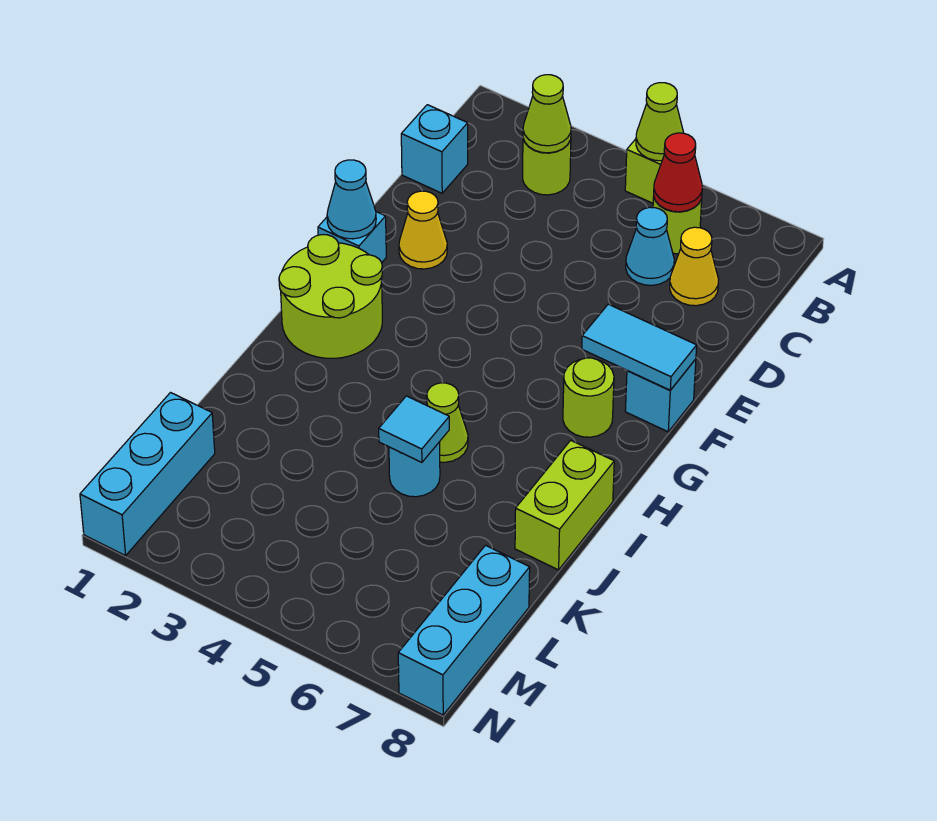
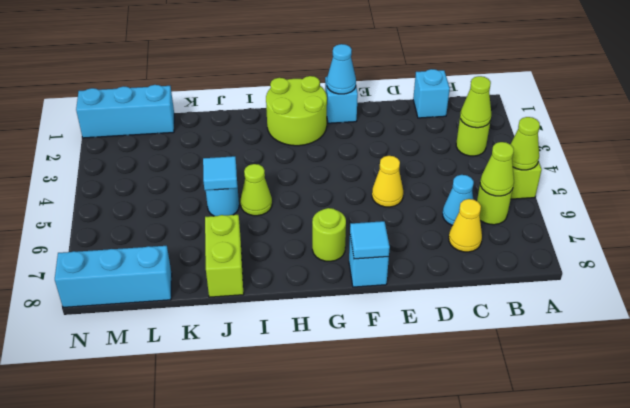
red cone B6 level 2 -> lime cone B6 level 2
yellow cone E2 level 1 -> yellow cone E5 level 1
cyan tile F7:F8 level 2 -> cyan tile F8 level 2
lime brick I8:J8 level 1 -> lime brick J7:J8 level 1

